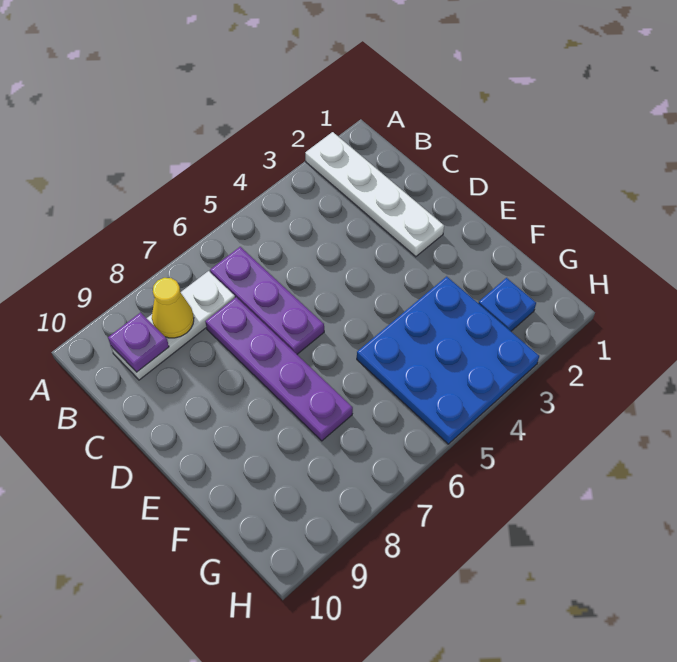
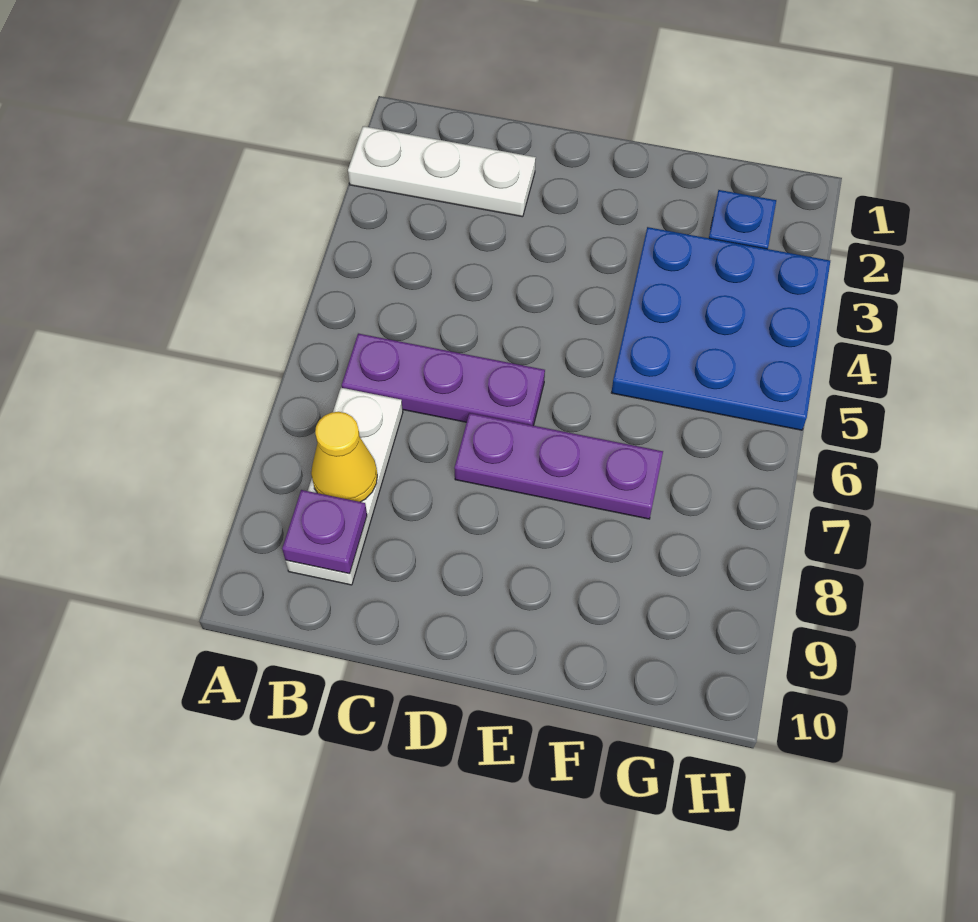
white plate A2:D2 level 1 -> white plate A2:C2 level 1
purple plate C7:F7 level 1 -> purple plate D7:F7 level 1

